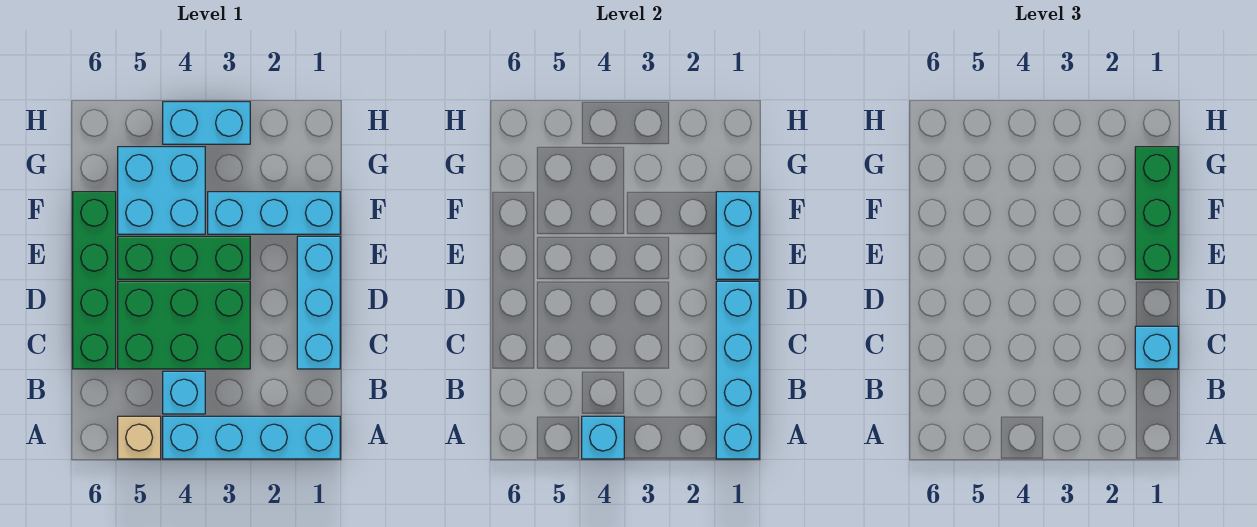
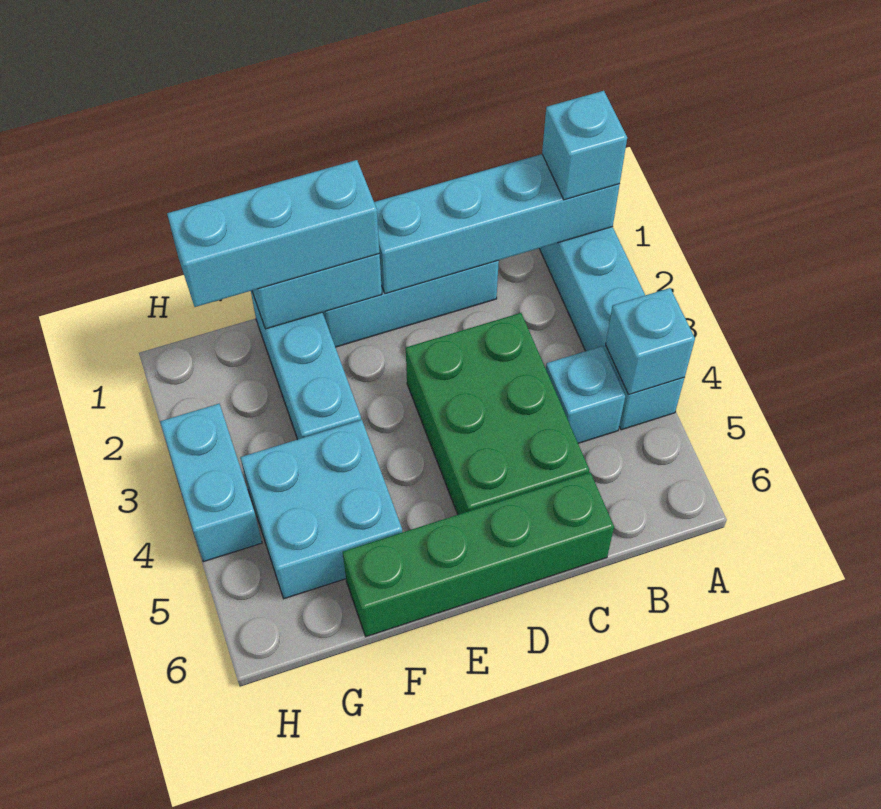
tan brick A5 level 1 -> none
cyan brick C1 level 3 -> cyan brick A1 level 3
green brick E1:G1 level 3 -> cyan brick E1:G1 level 3
green brick E3:E5 level 1 -> none

